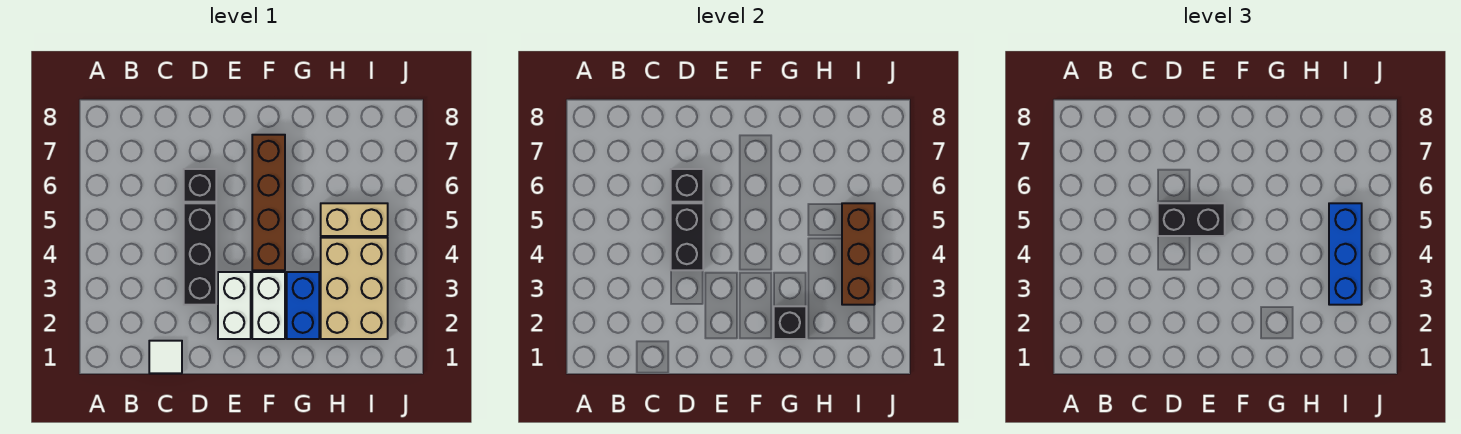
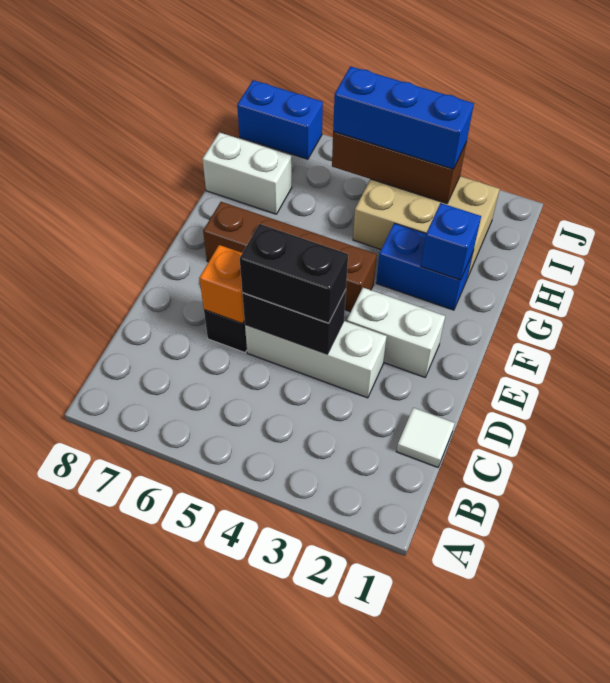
black brick D3:D5 level 1 -> white brick D3:D5 level 1
black brick D5:E5 level 3 -> black brick D4:D5 level 3
black brick D6 level 2 -> orange brick D6 level 2
white brick F2:F3 level 1 -> white brick H7:H8 level 1
black brick G2 level 2 -> blue brick G2 level 2
tan brick H5:I5 level 1 -> none
none -> blue brick J7:J8 level 1

